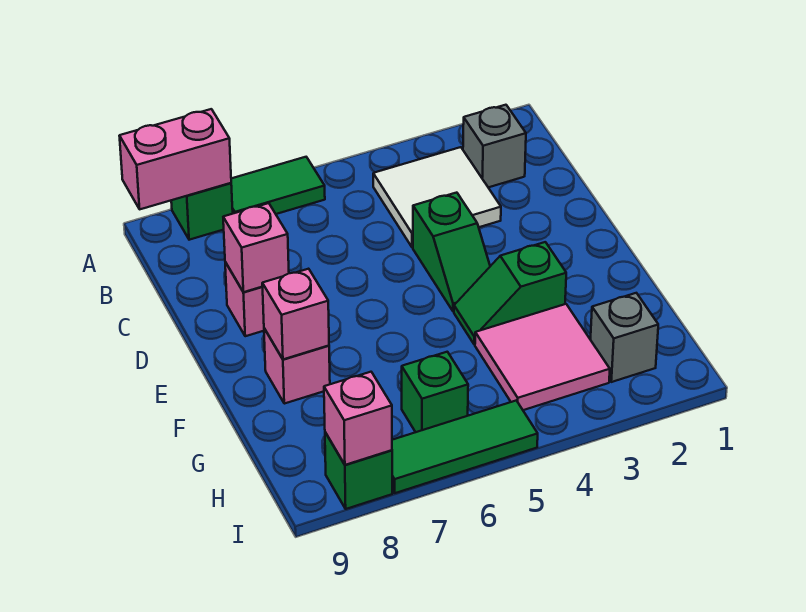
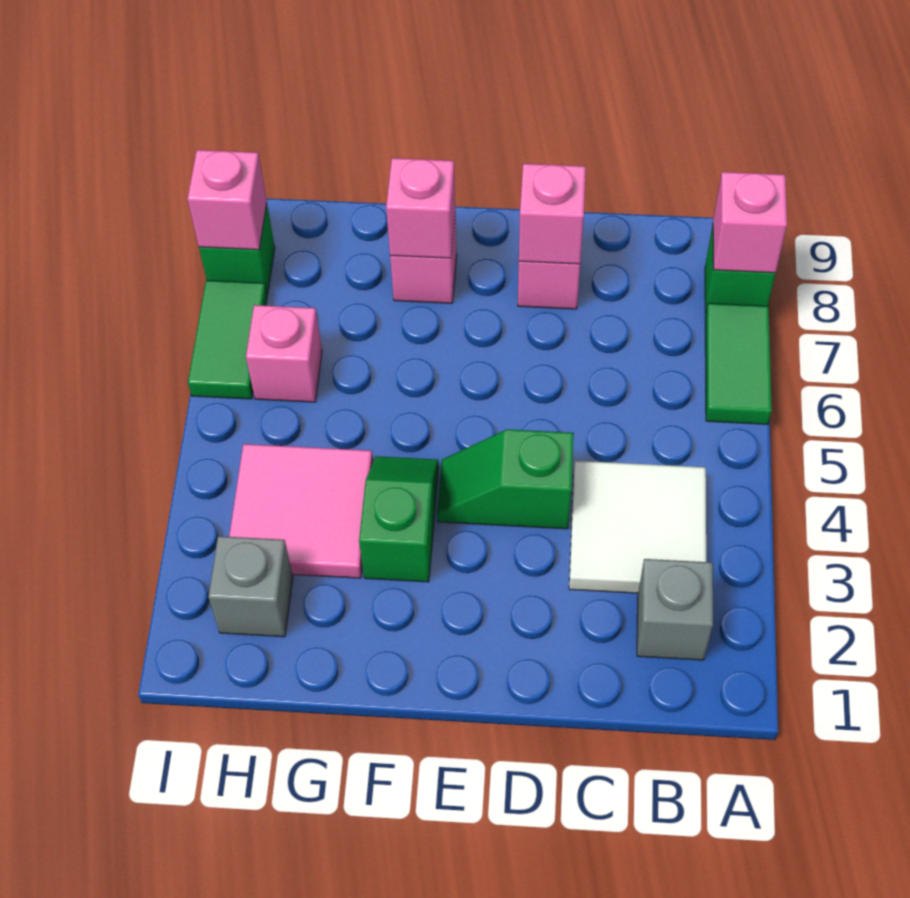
pink brick A8:A9 level 2 -> pink brick A8 level 2
green brick H6 level 1 -> pink brick H6 level 1
green tile I5:I7 level 1 -> green tile I6:I7 level 1

